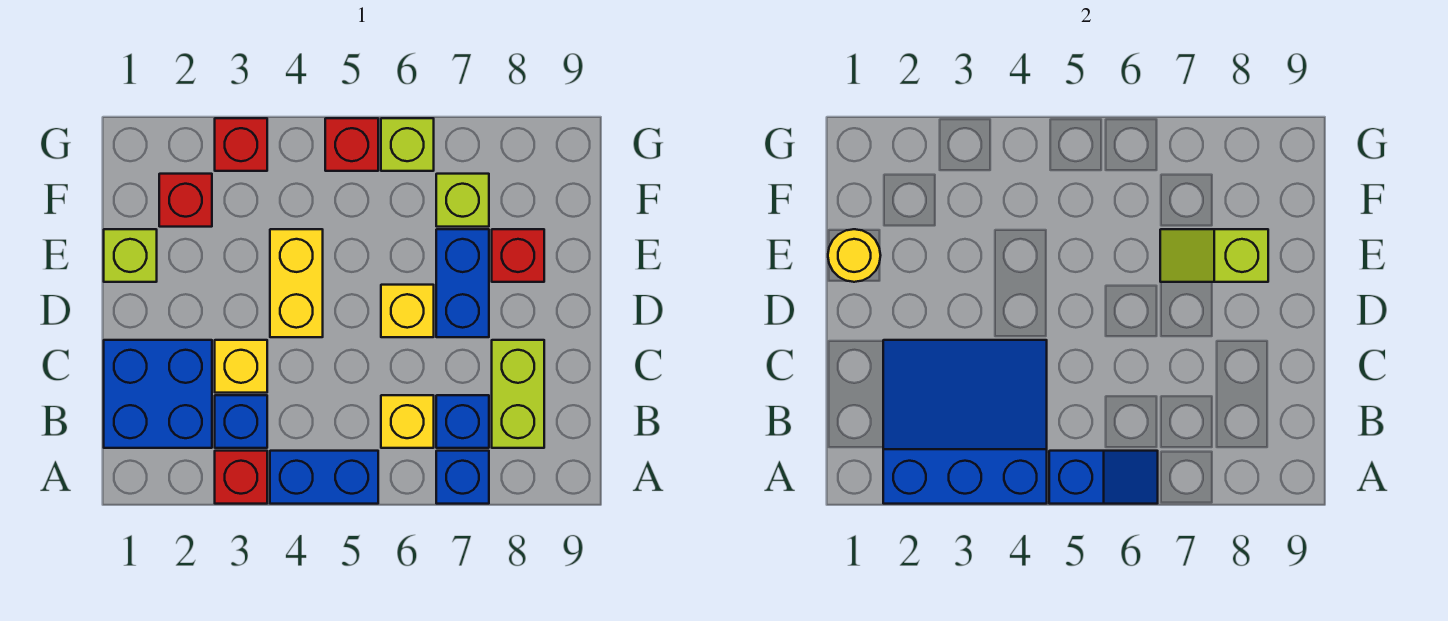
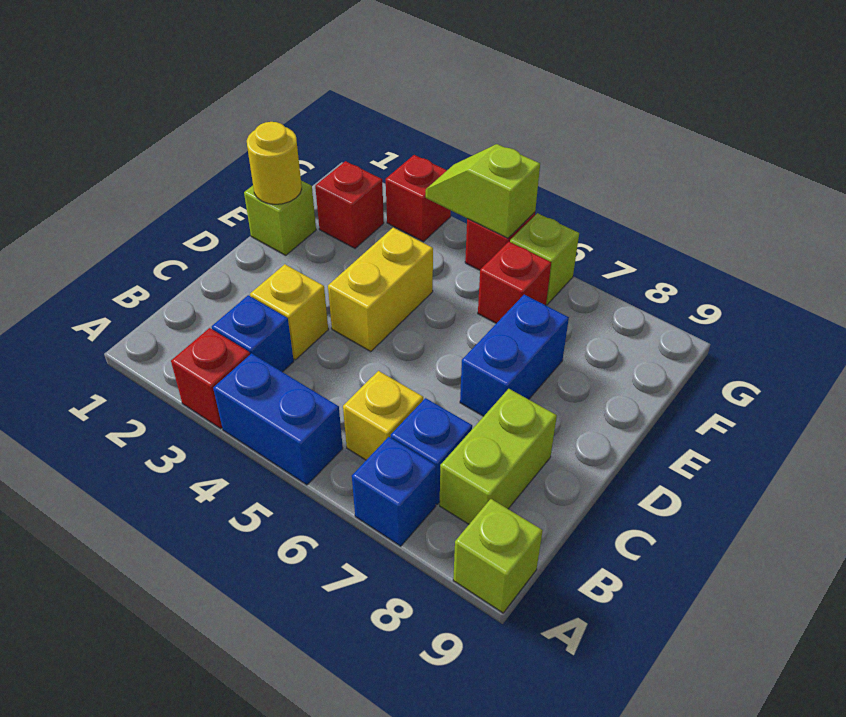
blue slope A2:C4 level 2 top A -> none
blue slope A5:A6 level 2 top 5 -> none
blue brick B1:C2 level 1 -> none
yellow brick D6 level 1 -> none
lime slope E7:E8 level 2 top 8 -> lime slope G4:G5 level 2 top 5
red brick E8 level 1 -> red brick F6 level 1
lime brick F7 level 1 -> lime brick A9 level 1

